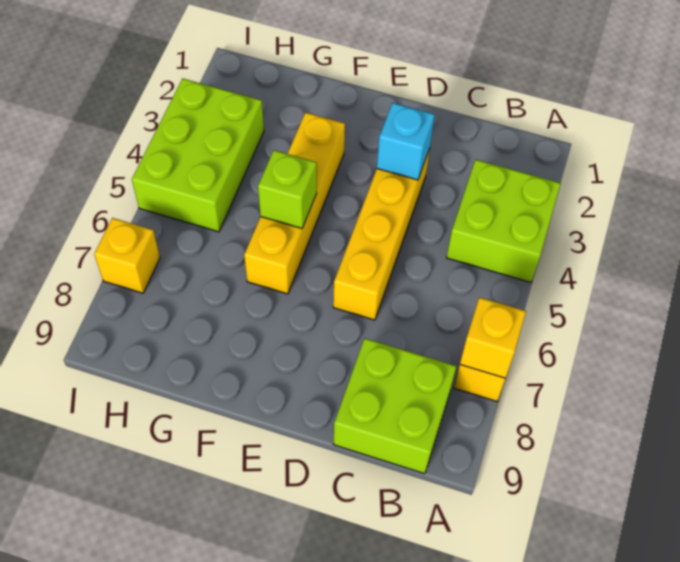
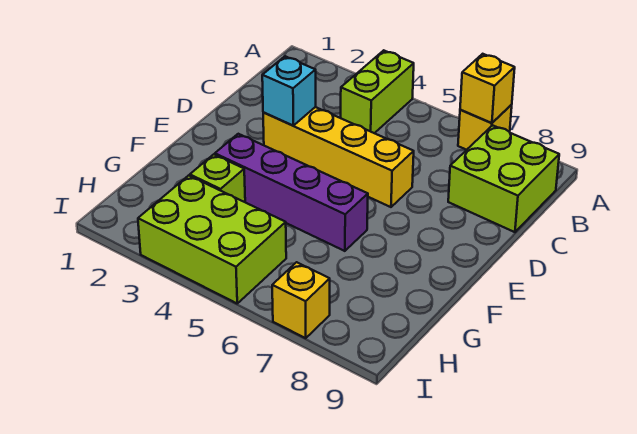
lime brick A3:B4 level 1 -> lime brick A4:B4 level 1
yellow brick F3:F6 level 1 -> purple brick F3:F6 level 1
lime brick F5 level 2 -> lime brick G3 level 1

